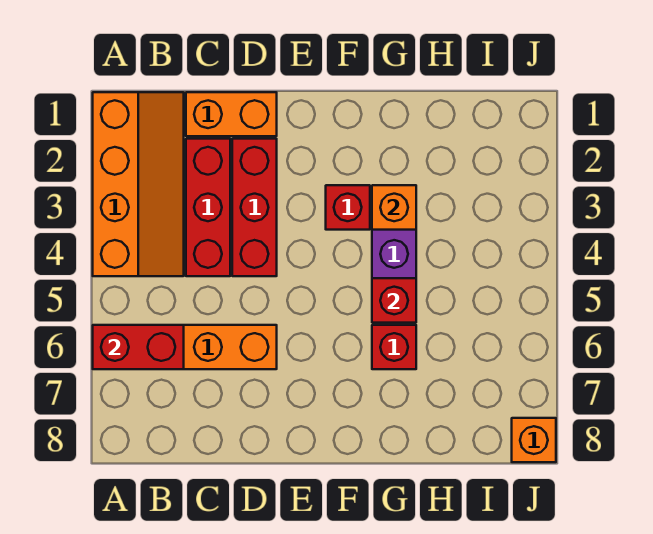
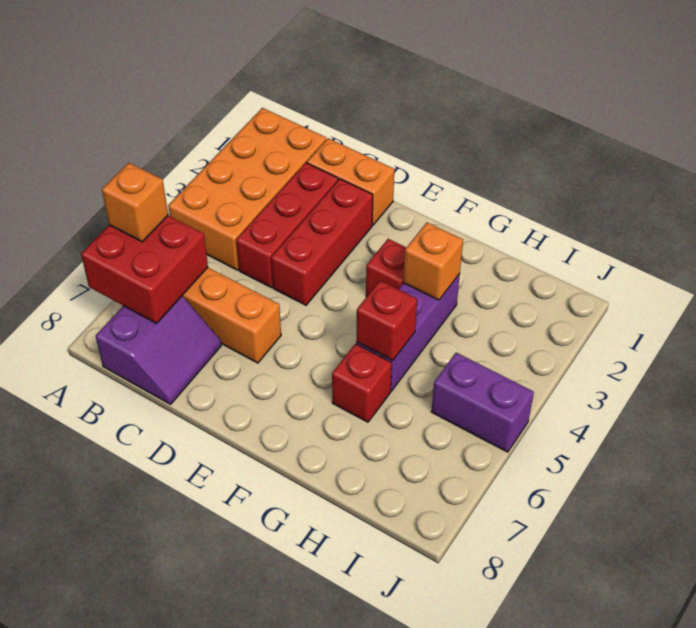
orange slope A1:B4 level 1 top A -> orange brick A1:B4 level 1
red brick A6:B6 level 2 -> red brick A6:B7 level 2
none -> purple slope B7:C8 level 1 top B
none -> purple brick I5:J5 level 1
orange brick J8 level 1 -> orange brick A6 level 3

